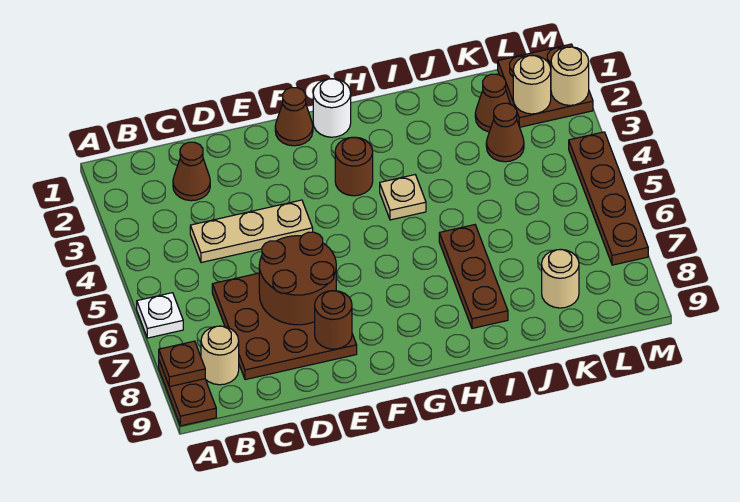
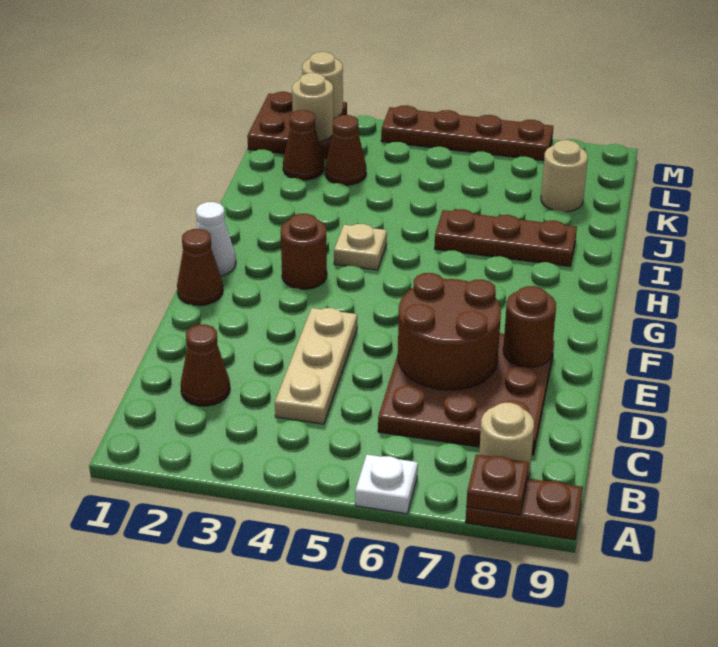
white round brick G1 level 1 -> white cone G1 level 1

